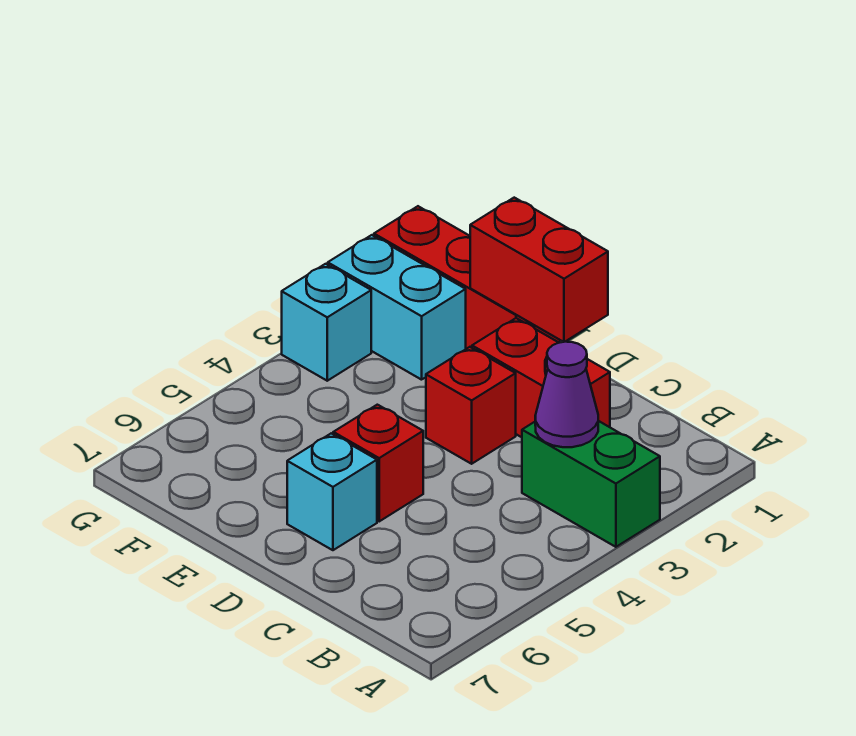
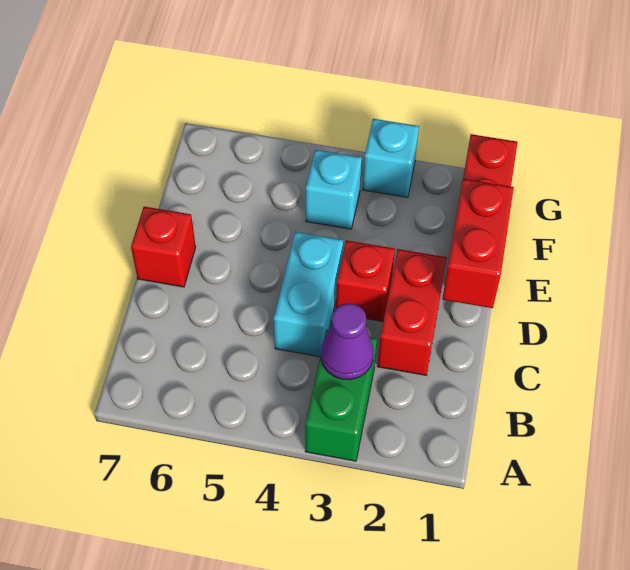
red brick D5 level 1 -> red brick D7 level 1
cyan brick D6 level 1 -> cyan brick F4 level 1
cyan brick F2:G2 level 1 -> cyan brick C4:D4 level 1

